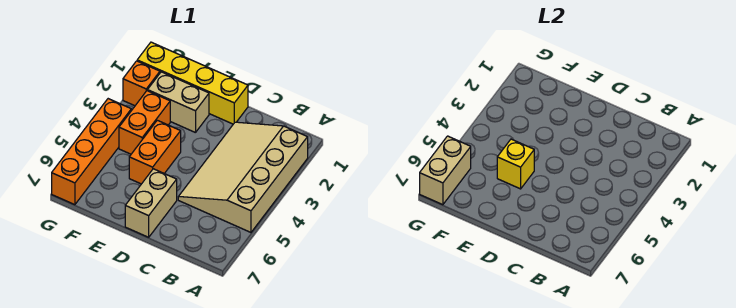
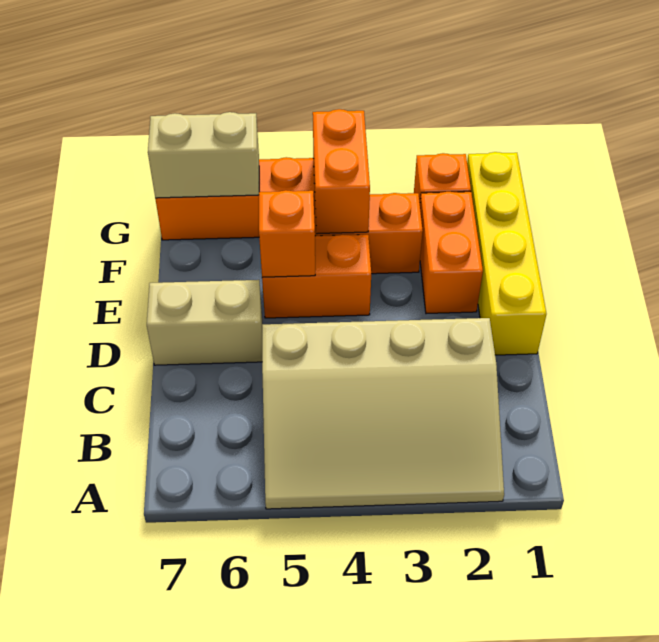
tan slope A2:C5 level 1 top A -> tan slope A2:C5 level 1 top C
tan brick E2:F2 level 1 -> orange brick E2:F2 level 1
yellow brick E5 level 2 -> orange brick E5 level 2
none -> orange brick F4:G4 level 2

